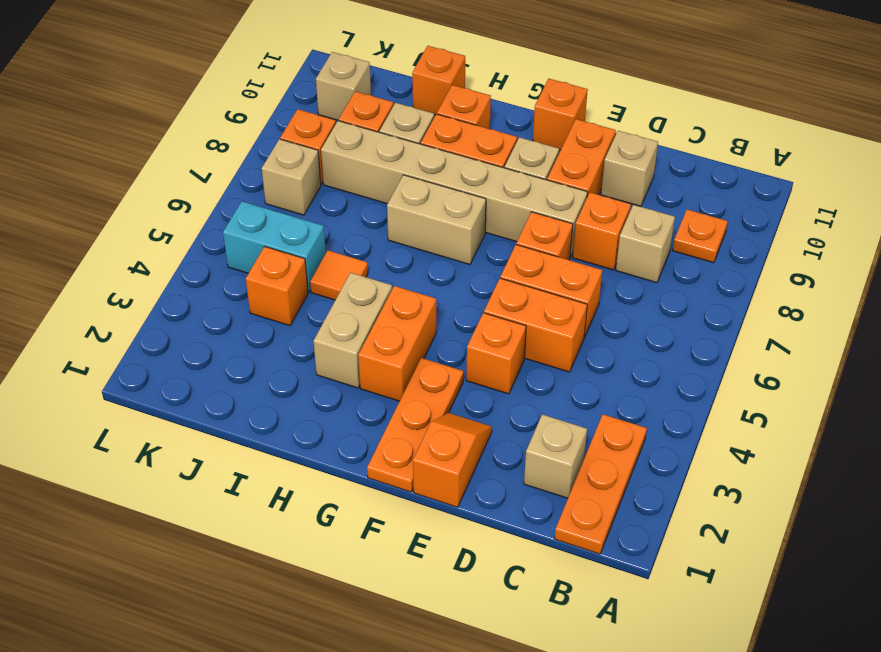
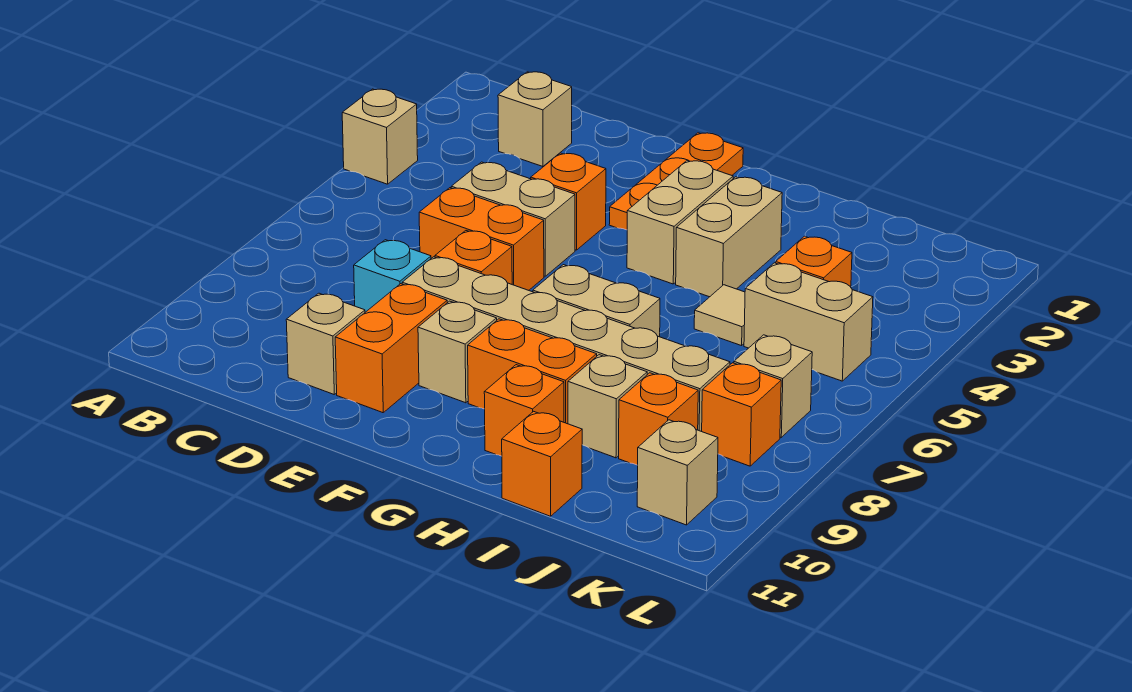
orange plate B1:B3 level 1 -> none
orange plate B9 level 1 -> none
tan brick C8 level 1 -> tan brick A4 level 1
orange brick D5:E5 level 1 -> tan brick D5:E5 level 1
orange brick D8 level 1 -> cyan brick D8 level 1
orange slope E1:E2 level 1 top 1 -> none
orange brick F11 level 1 -> none
orange brick G3:G4 level 1 -> tan brick G3:G4 level 1
orange tile I5 level 1 -> tan tile I5 level 1
cyan brick J5:K5 level 1 -> tan brick J5:K5 level 1

